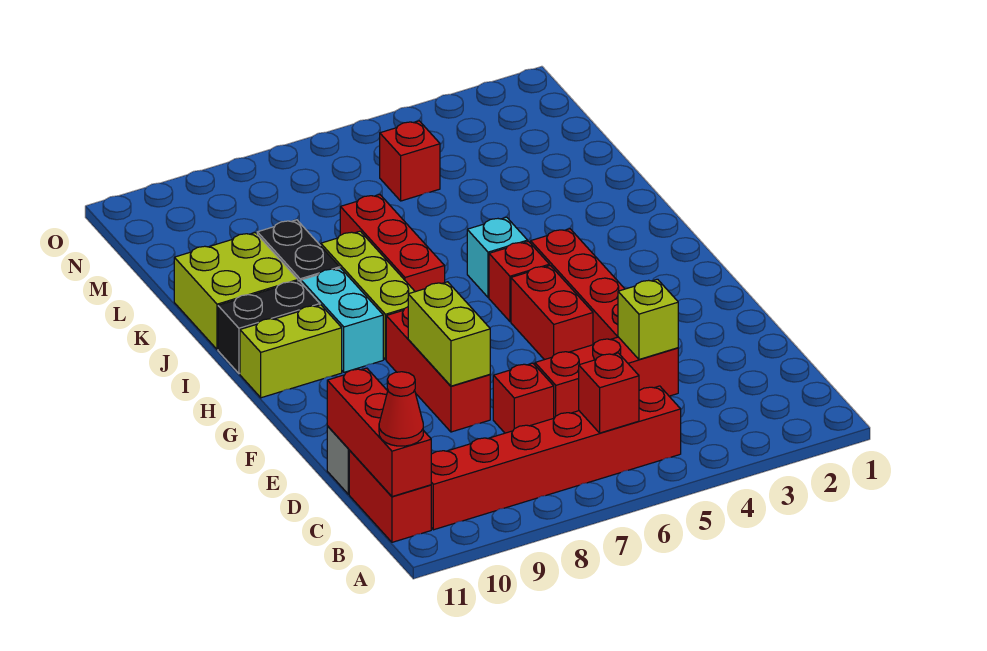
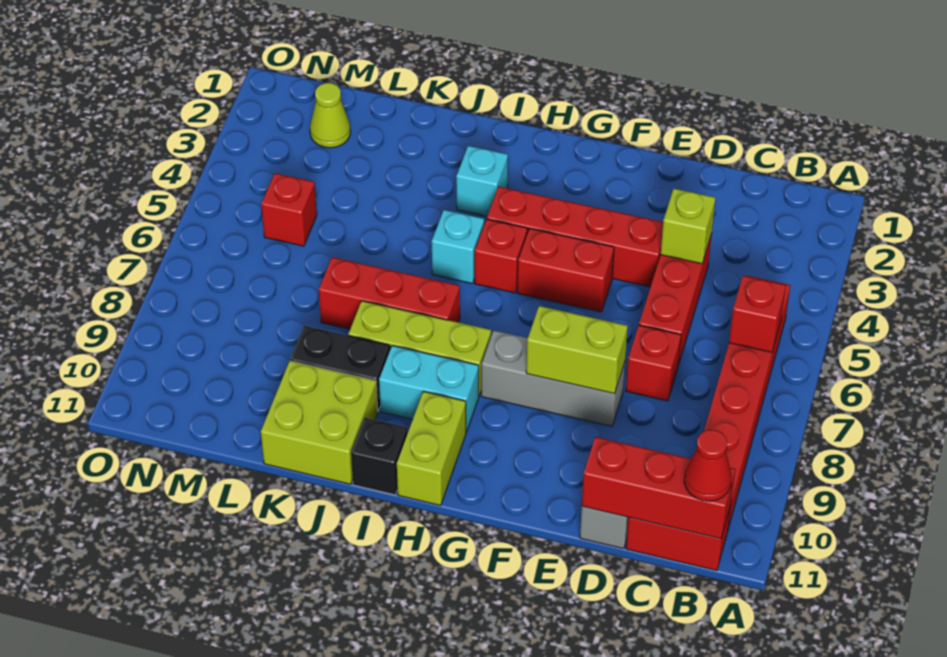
red brick E8:G8 level 1 -> grey brick E8:G8 level 1
none -> cyan brick I3 level 1
black brick I10:I11 level 1 -> black brick I11 level 1
none -> lime cone M2 level 1

